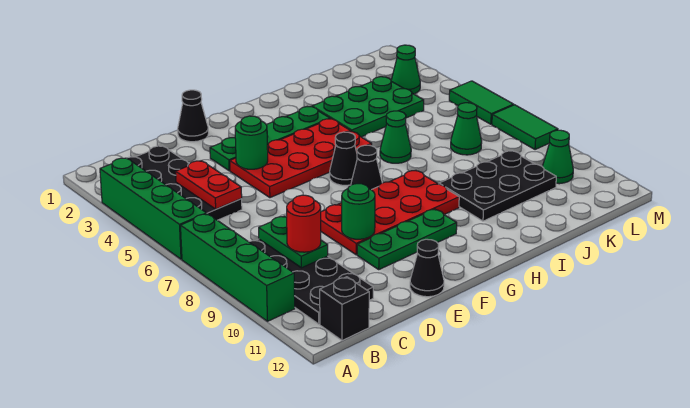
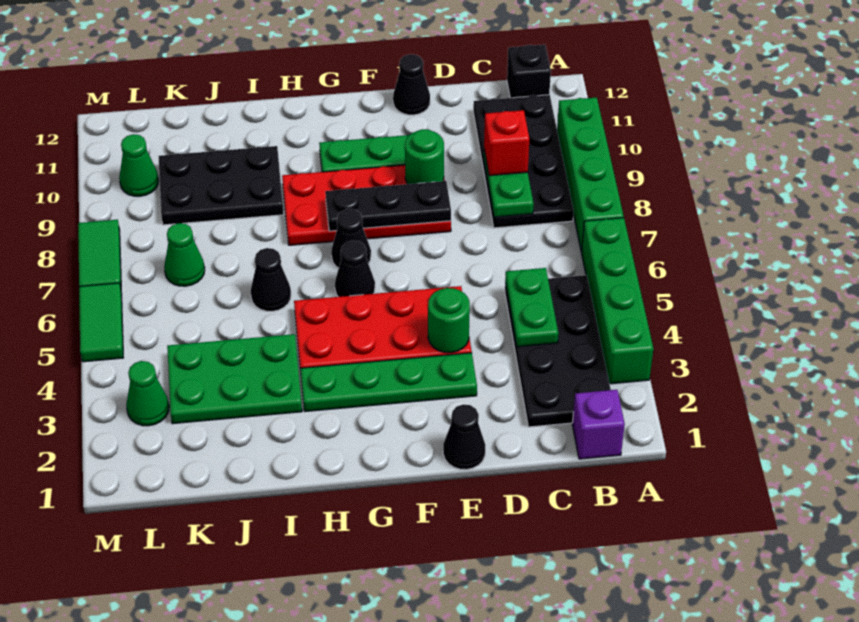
none -> purple brick B1 level 1
red plate C4:C5 level 2 -> green plate C4:C5 level 2
red round brick C9 level 3 -> red brick C9 level 3
none -> black plate E8:G8 level 2
green cone I6 level 1 -> black cone I6 level 1

